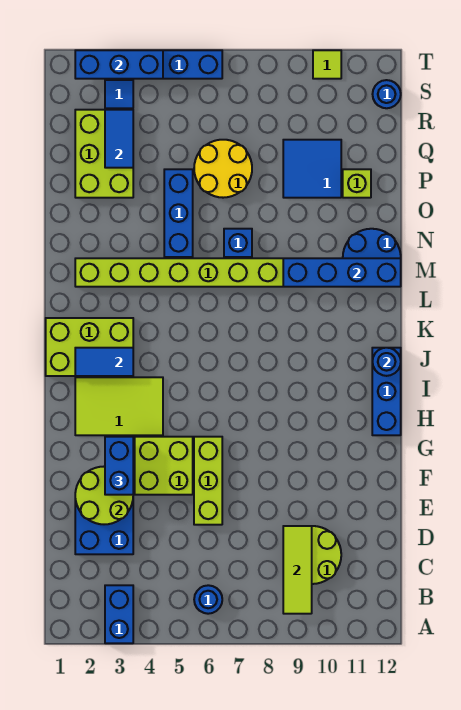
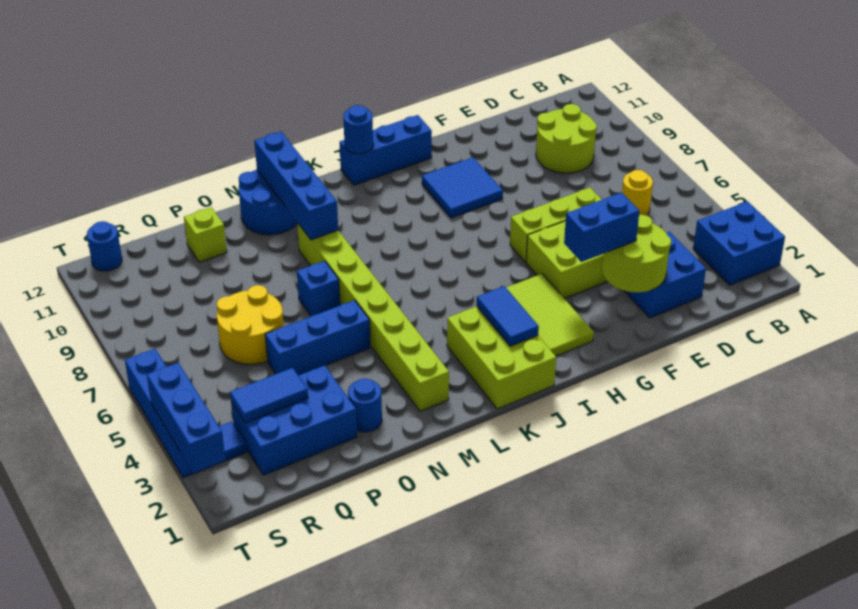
blue brick A3:B3 level 1 -> blue brick A2:B3 level 1
blue round brick B6 level 1 -> blue round brick O2 level 1
lime tile B9:D9 level 2 -> none
none -> yellow round brick C6 level 1
lime brick P2:R3 level 1 -> blue brick P2:R3 level 1
blue tile P9:Q10 level 1 -> blue tile G9:H10 level 1
lime tile T10 level 1 -> none

